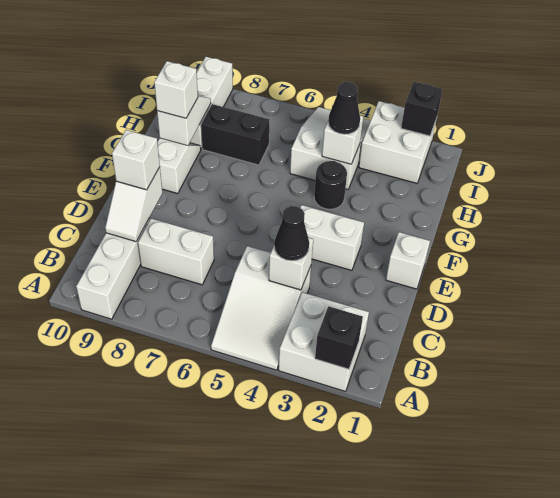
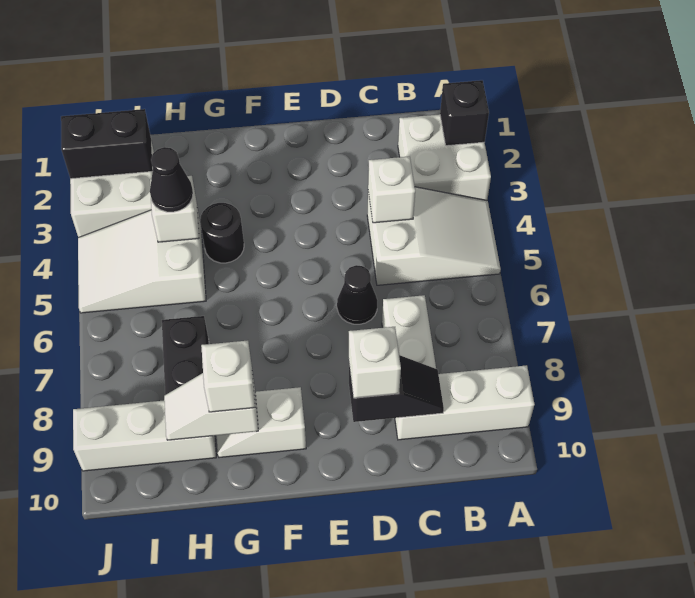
black cone C4 level 3 -> black cone D6 level 1
white slope C9:D9 level 2 top D -> black slope C9:D9 level 2 top D
white brick E1 level 1 -> none
white brick E3:E4 level 1 -> none
black brick J2 level 2 -> black brick I2:J2 level 2

